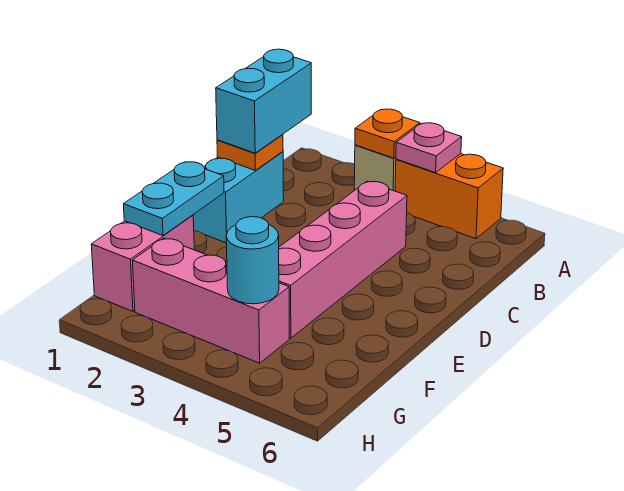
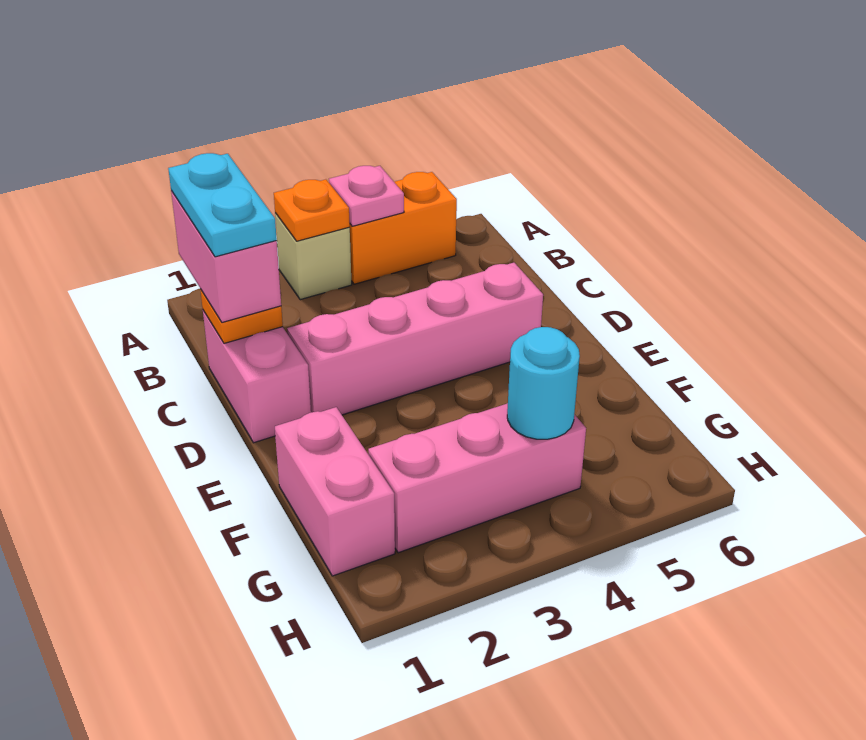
cyan brick B1:C1 level 3 -> pink brick B1:C1 level 3
cyan brick C1:D1 level 1 -> pink brick C1:D1 level 1
pink brick C4:F4 level 1 -> pink brick D2:D5 level 1
cyan plate E1:F1 level 2 -> cyan plate B1:C1 level 4

